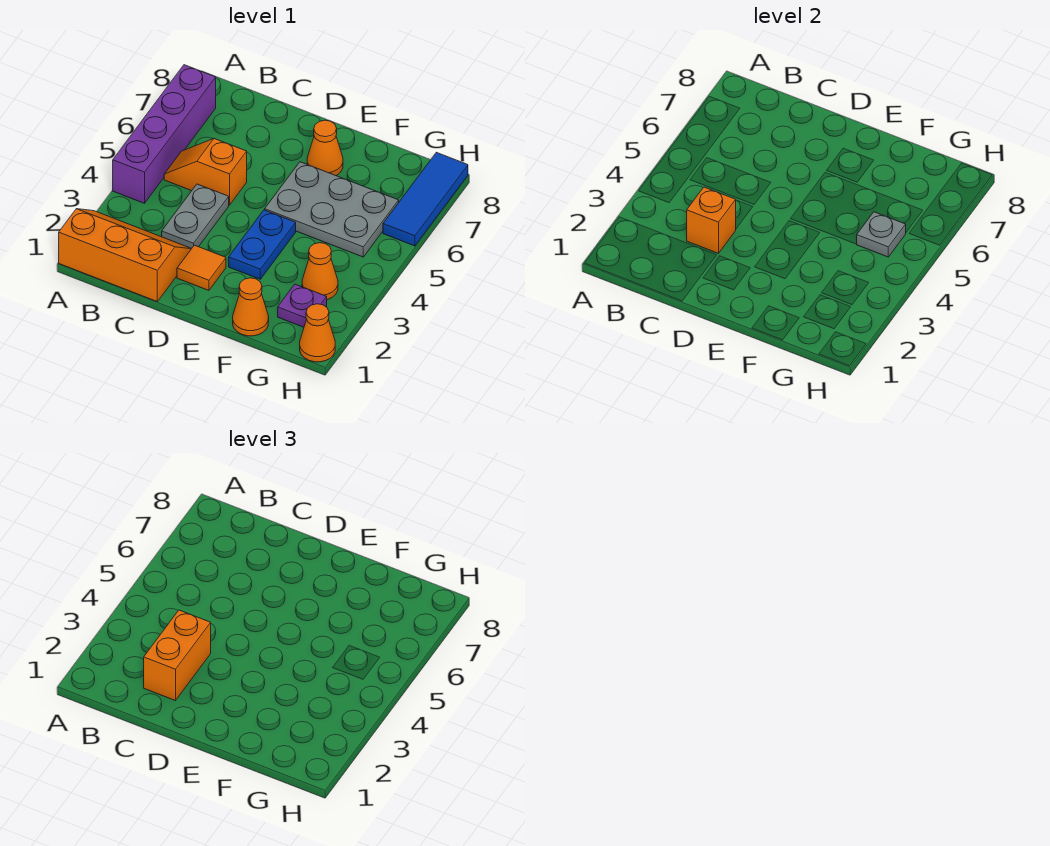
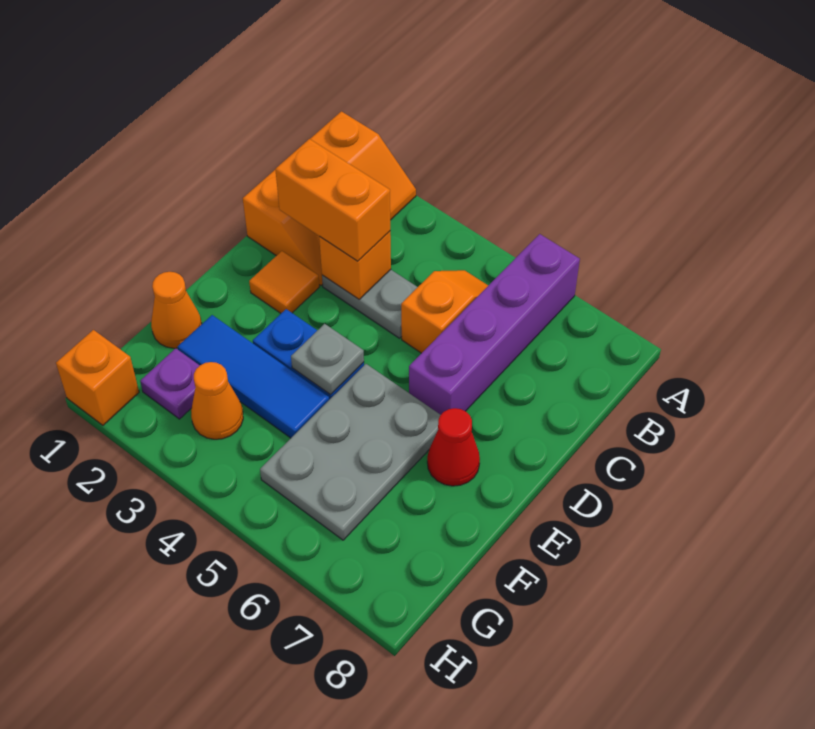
purple brick A4:A7 level 1 -> purple brick A6:D6 level 1
orange cone E7 level 1 -> red cone E7 level 1
grey plate G5 level 2 -> grey plate E4 level 2
orange cone H1 level 1 -> orange brick H1 level 1
blue tile H6:H8 level 1 -> blue tile F2:F4 level 1

